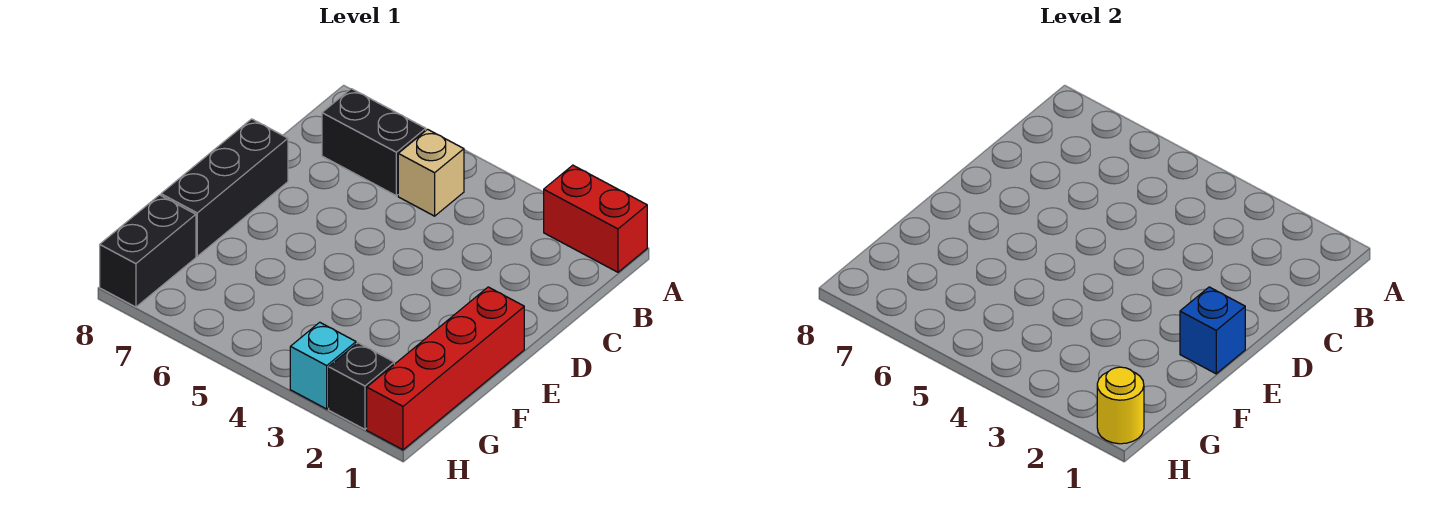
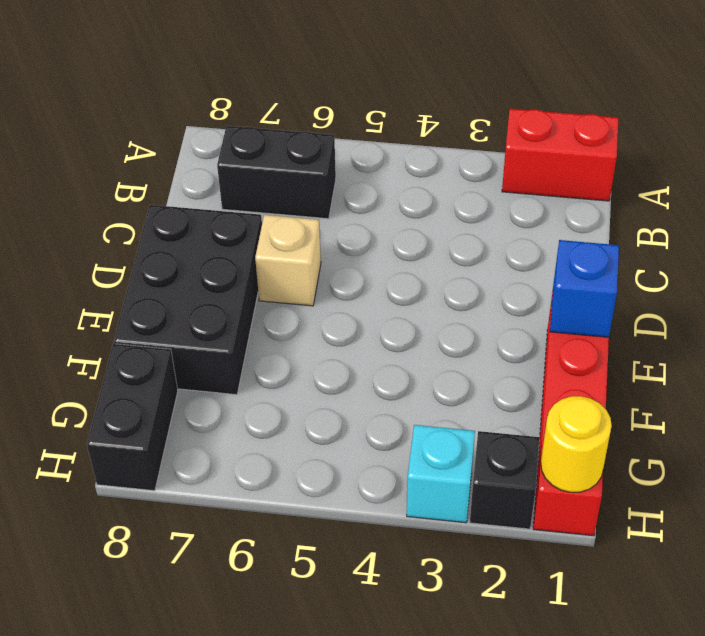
tan brick B5 level 1 -> tan brick D6 level 1
black brick D8:F8 level 1 -> black brick D7:F8 level 1

